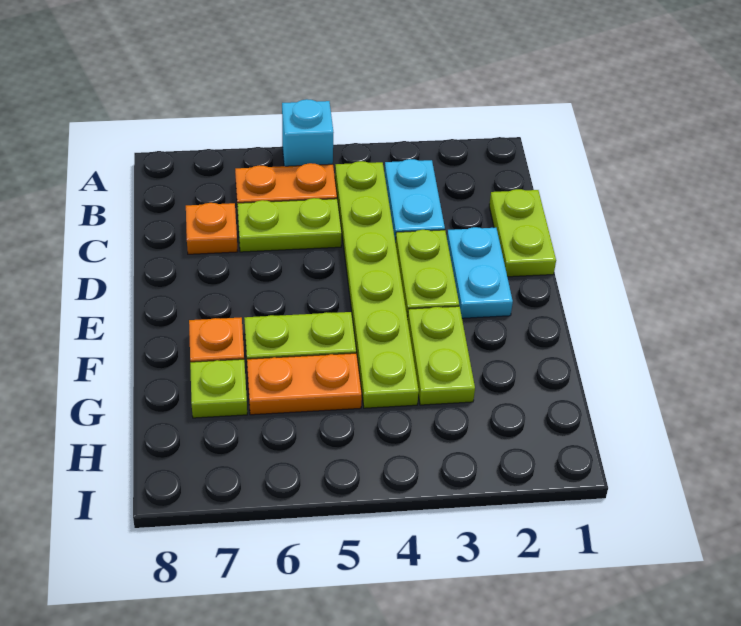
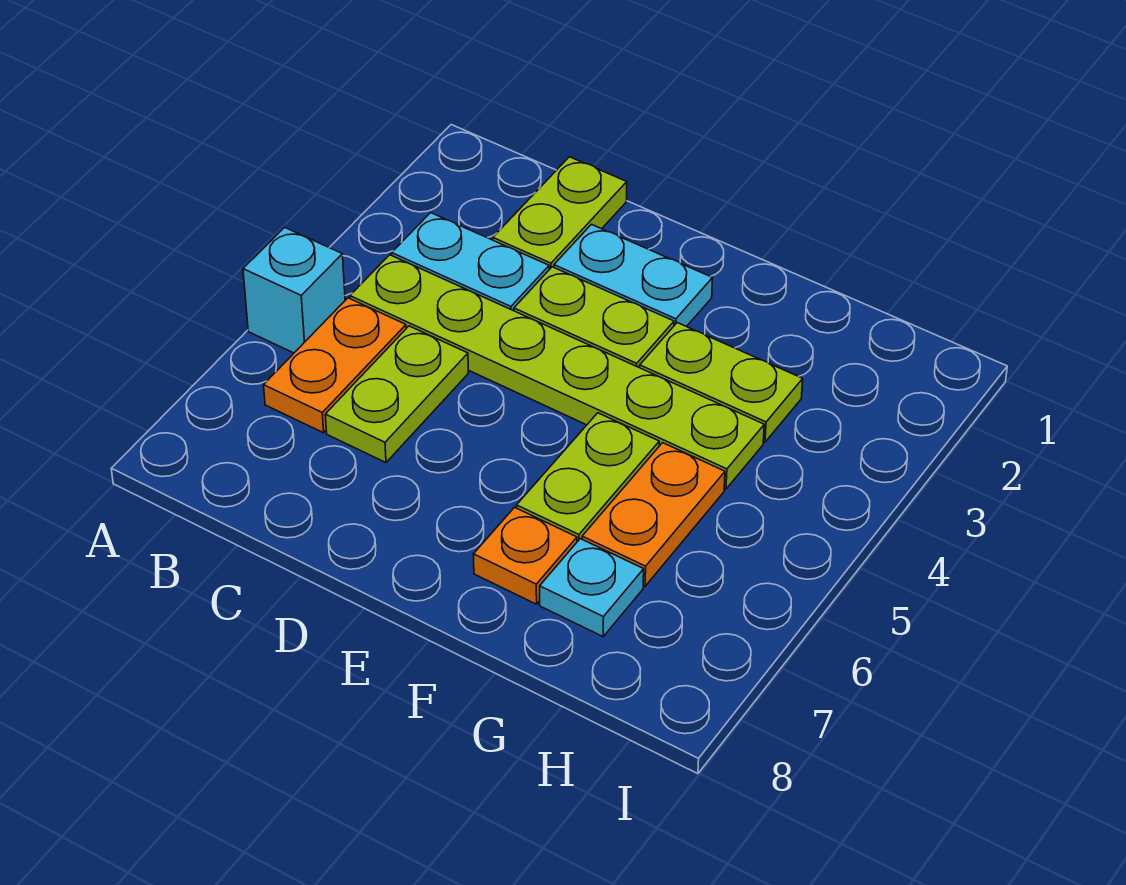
lime plate C1:D1 level 1 -> lime plate C1:C2 level 1
orange plate C7 level 1 -> none
lime plate G7 level 1 -> cyan plate G7 level 1

